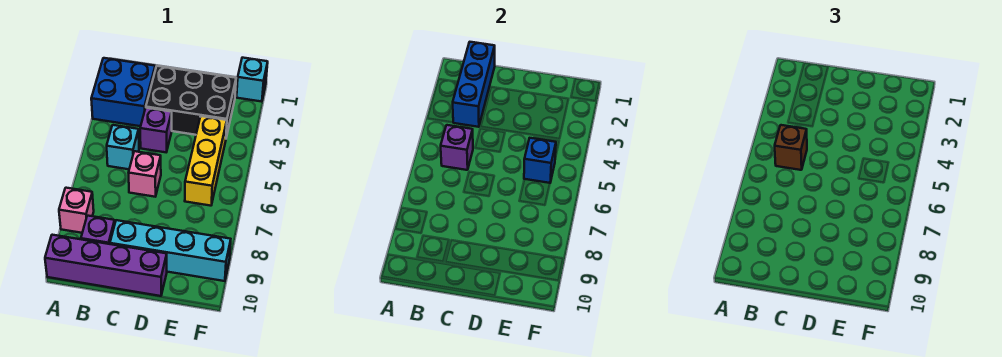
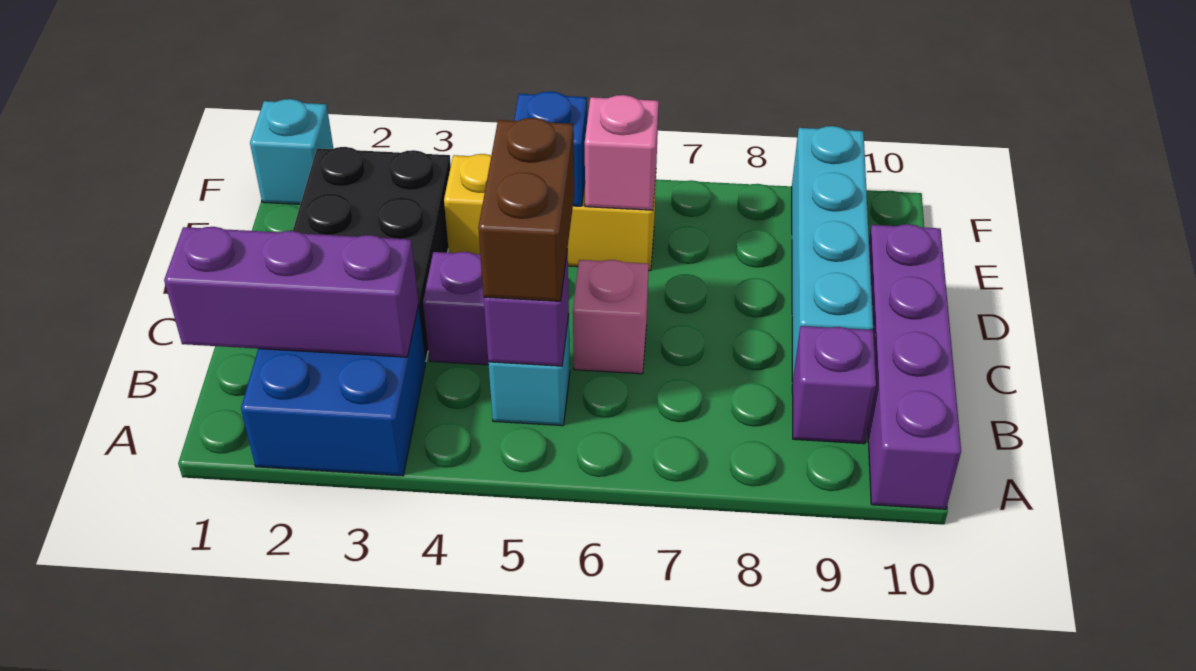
pink brick A8 level 1 -> pink brick E6 level 2
blue brick B1:B3 level 2 -> purple brick B1:B3 level 2
brown brick B5 level 3 -> brown brick B5:C5 level 3

